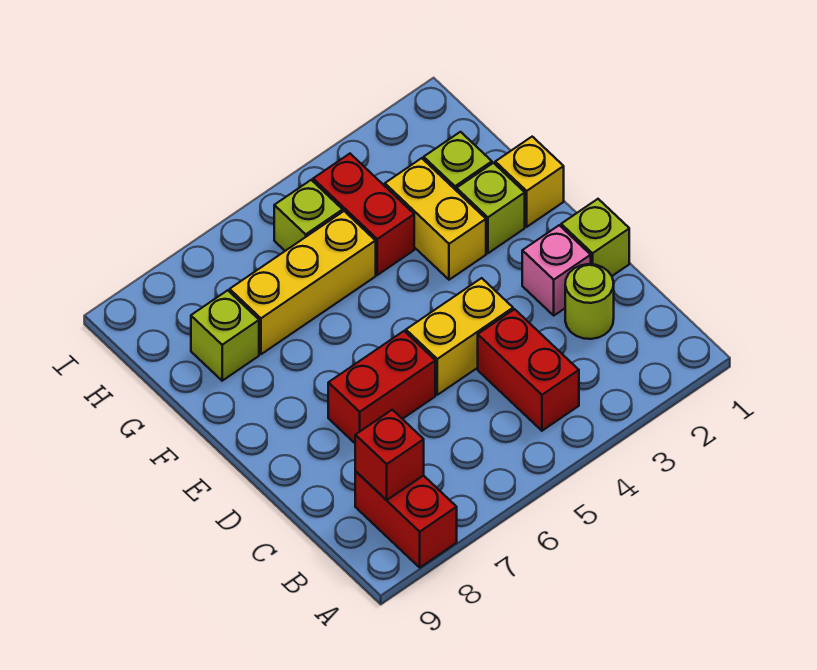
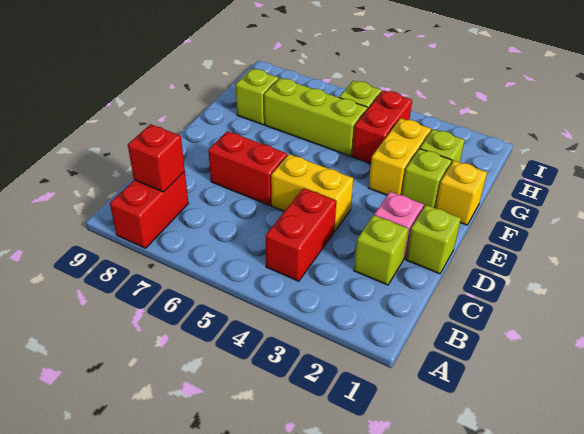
lime round brick C2 level 1 -> lime brick C2 level 1
yellow brick G5:G7 level 1 -> lime brick G5:G7 level 1

